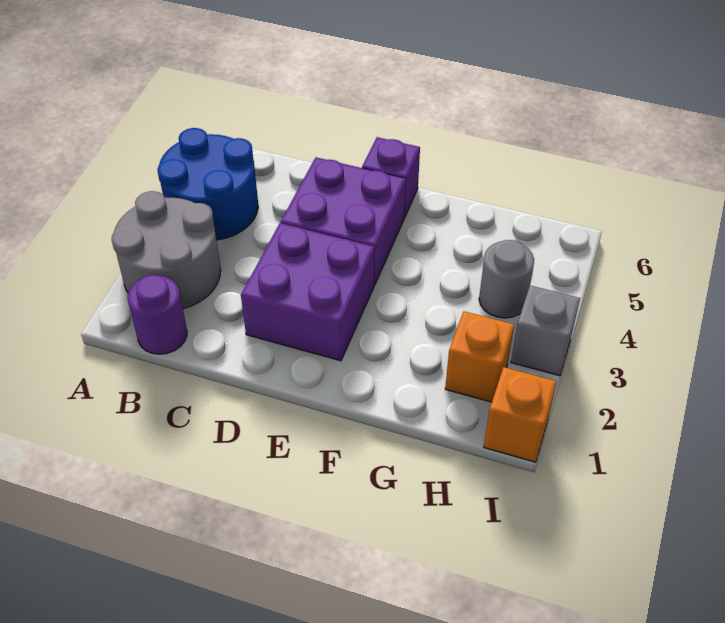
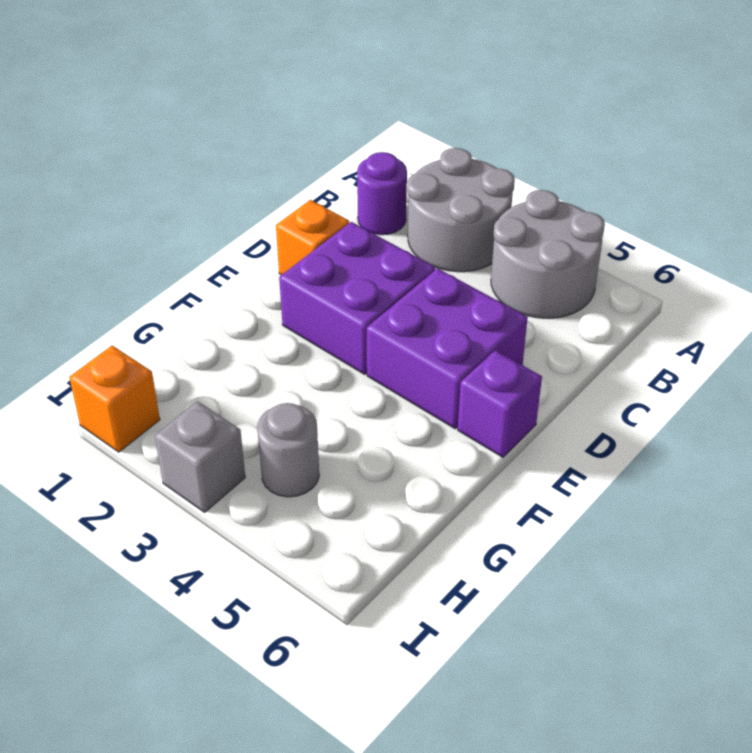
blue round brick A4:B5 level 1 -> grey round brick A4:B5 level 1
orange brick H2 level 1 -> orange brick D1 level 1

